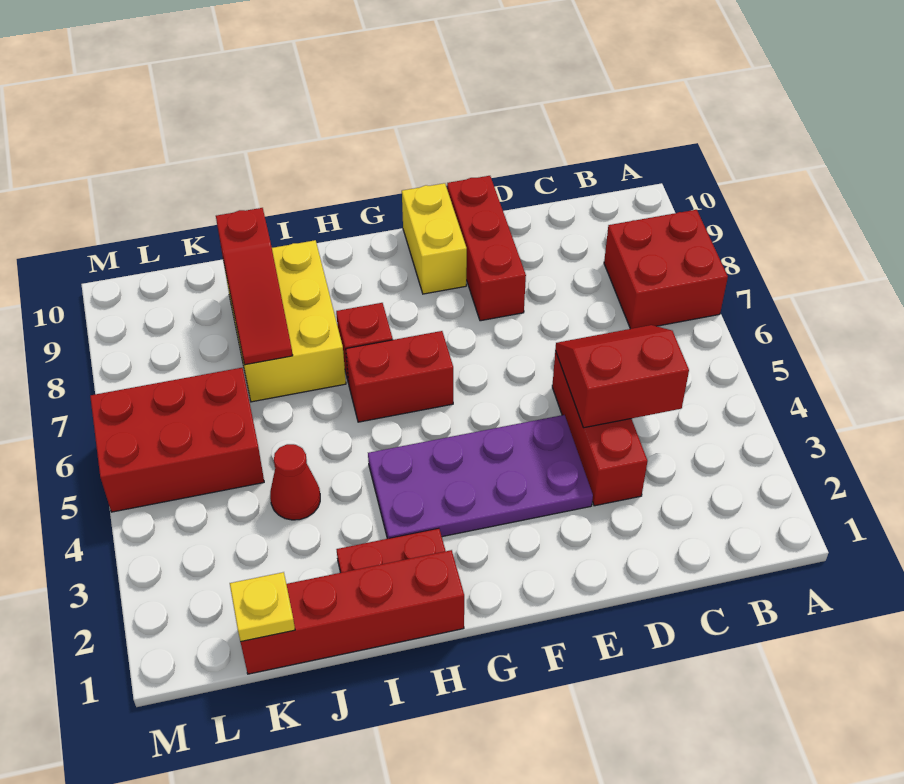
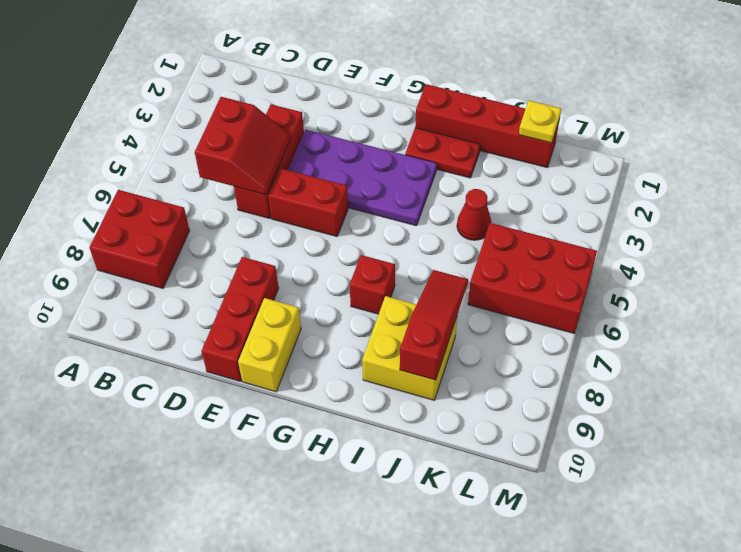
red slope C4:D5 level 2 top 4 -> red slope C4:D5 level 2 top C
red brick G6:H6 level 1 -> red brick E5:F5 level 1
yellow brick I7:J9 level 1 -> yellow brick I8:J9 level 1

